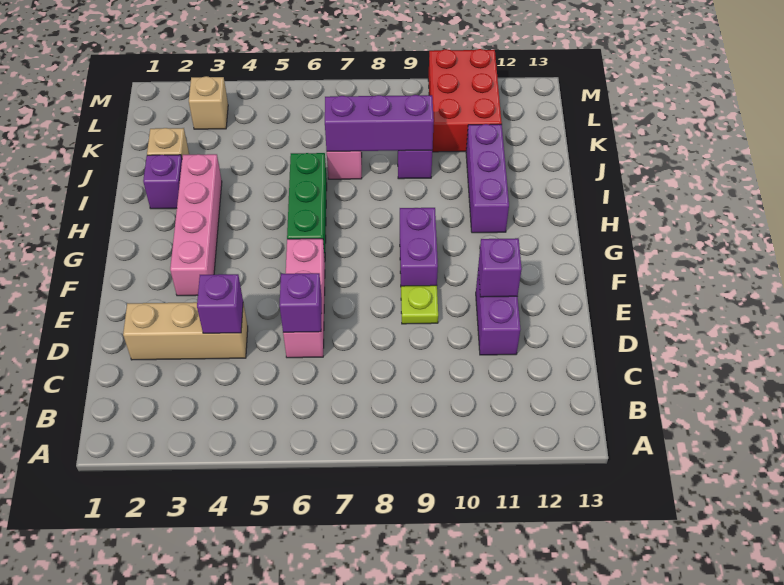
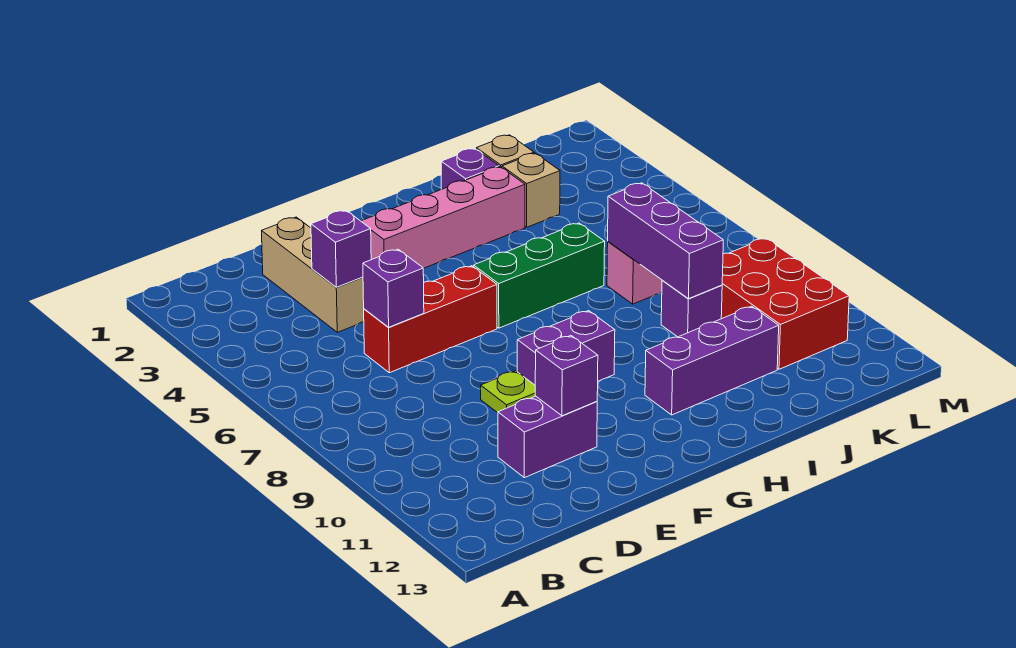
pink brick D6:F6 level 1 -> red brick D6:F6 level 1
red brick K10:M11 level 1 -> red brick K9:L11 level 1
tan brick L3 level 1 -> tan brick J3 level 1

